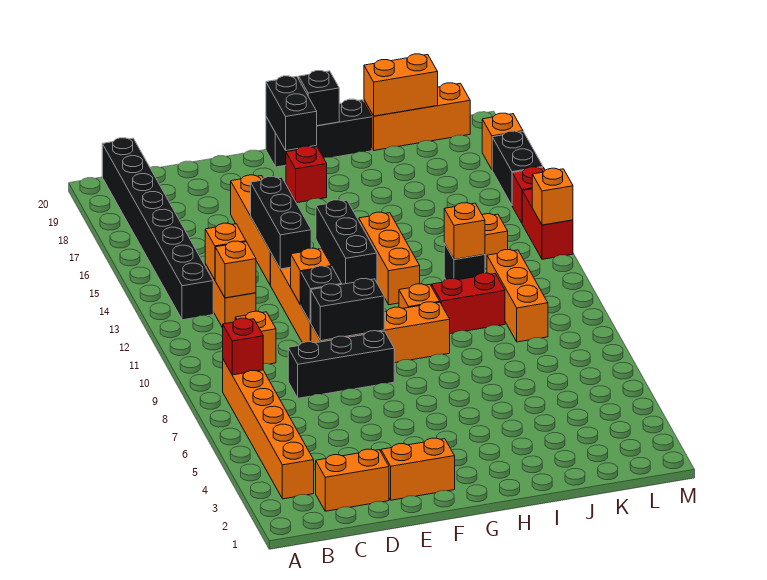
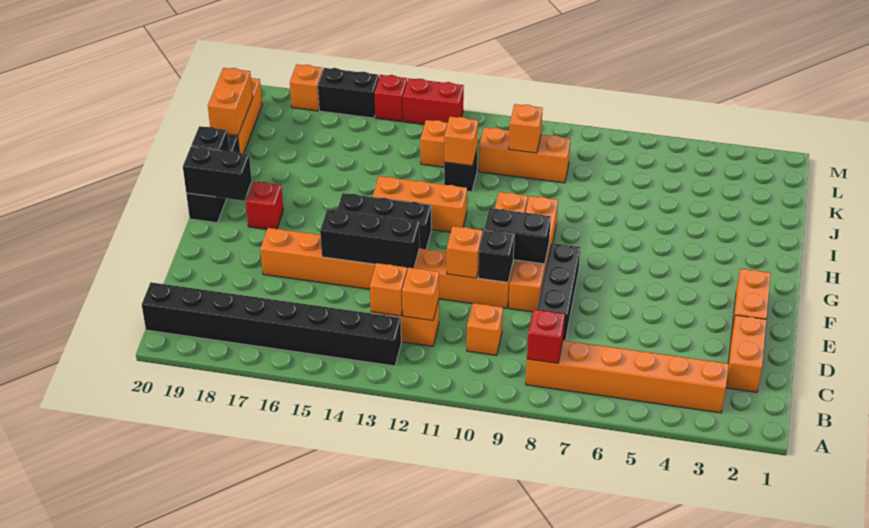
black brick E9:F9 level 2 -> black brick F9:F10 level 2
red brick I10:J10 level 1 -> none
orange brick M13 level 2 -> orange brick K10 level 2

